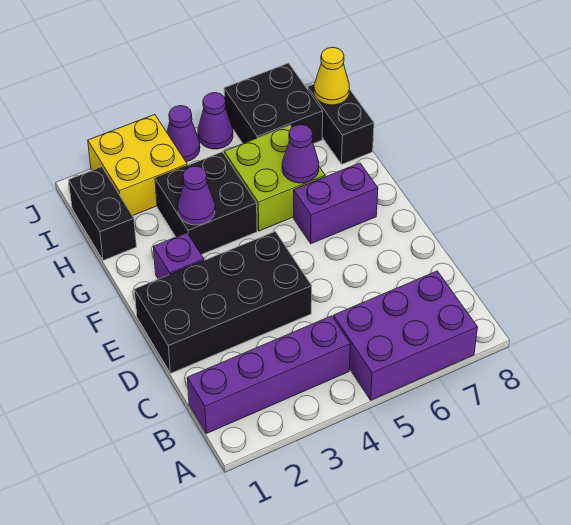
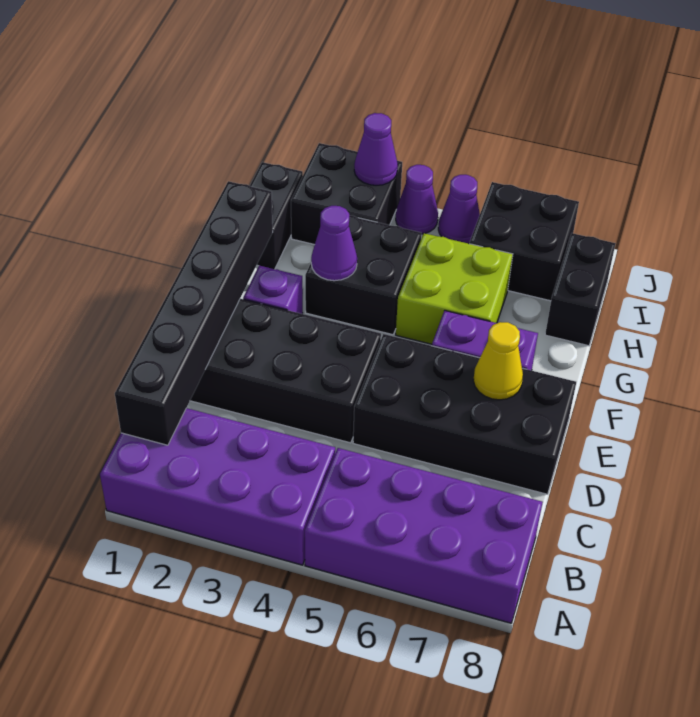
purple brick A5:B7 level 1 -> purple brick A5:B8 level 1
purple brick B1:B4 level 1 -> purple brick A1:B4 level 1
none -> black brick B1:G1 level 2
none -> black brick D5:E8 level 1
purple cone G6 level 2 -> purple cone J3 level 2
yellow brick I2:J3 level 1 -> black brick I2:J3 level 1
yellow cone I8 level 2 -> yellow cone E7 level 2

